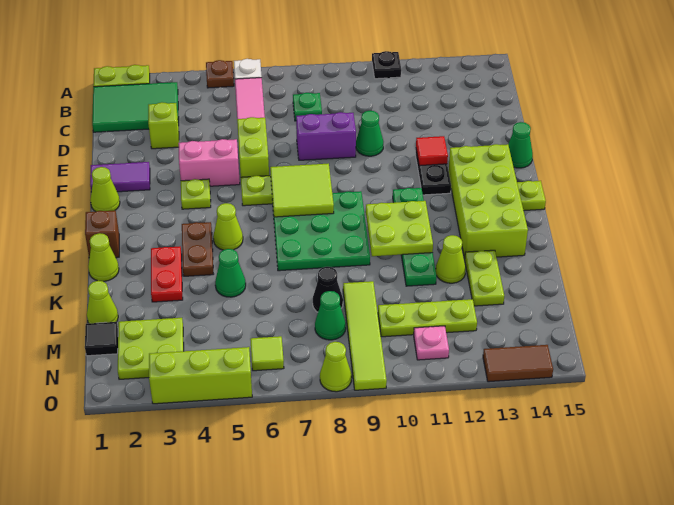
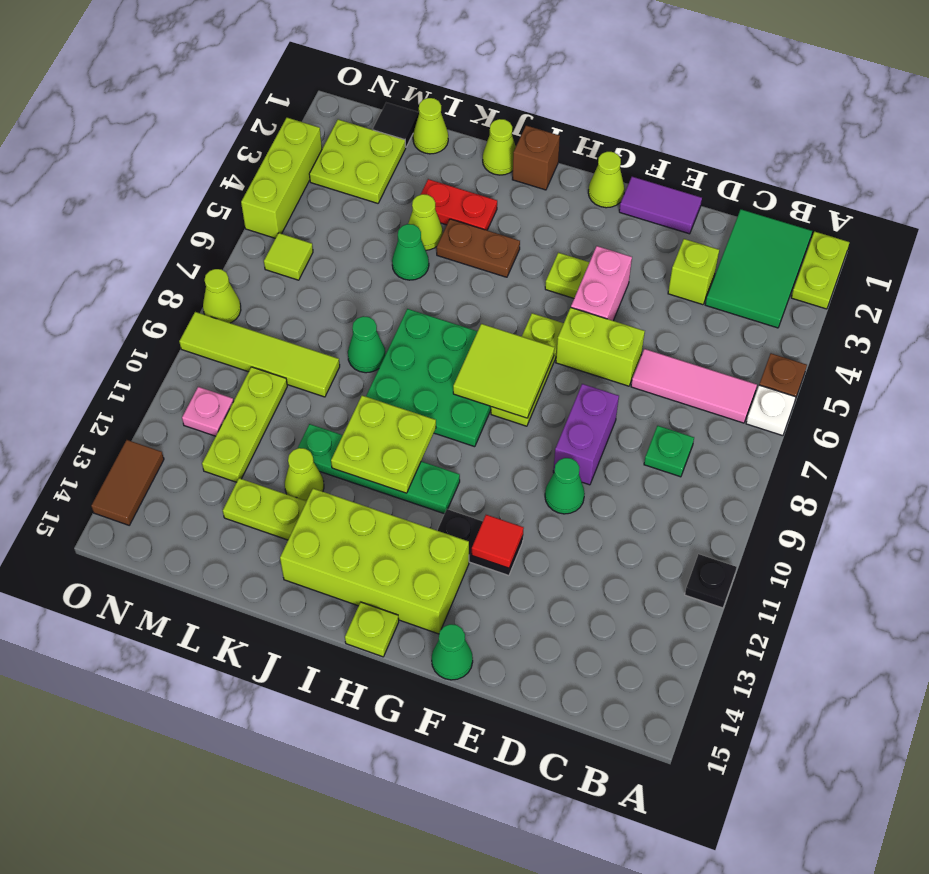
purple tile F1:F2 level 1 -> purple tile E1:F1 level 1
lime cone I5 level 1 -> lime cone K4 level 1
black cone L8 level 1 -> none
green cone M8 level 1 -> green cone K8 level 1

